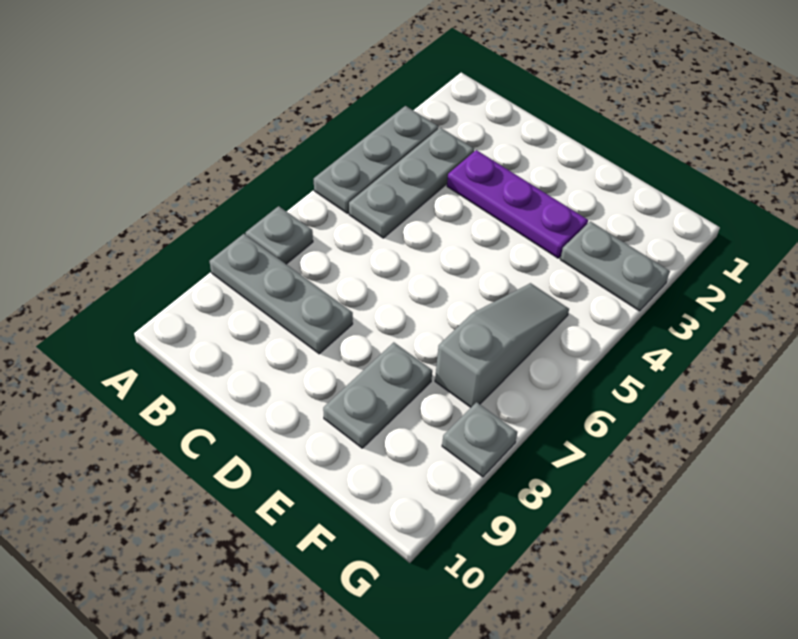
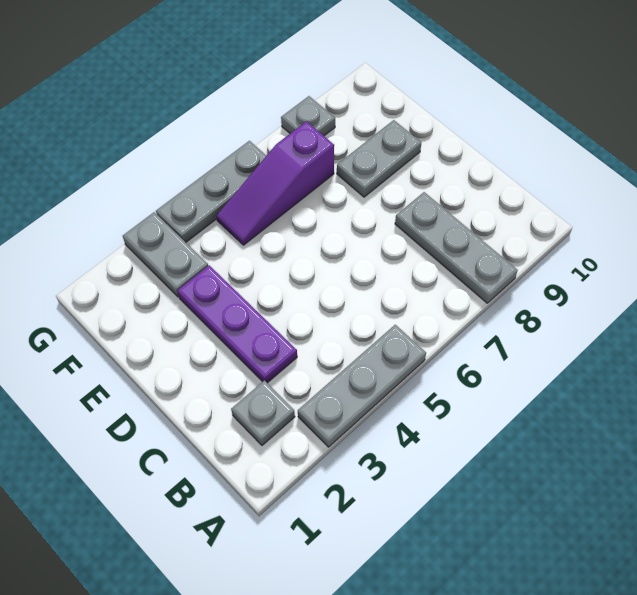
grey plate A7 level 1 -> grey plate B2 level 1
grey plate B3:B5 level 1 -> grey plate G4:G6 level 1
grey slope F5:F7 level 1 top 7 -> purple slope F5:F7 level 1 top 7

